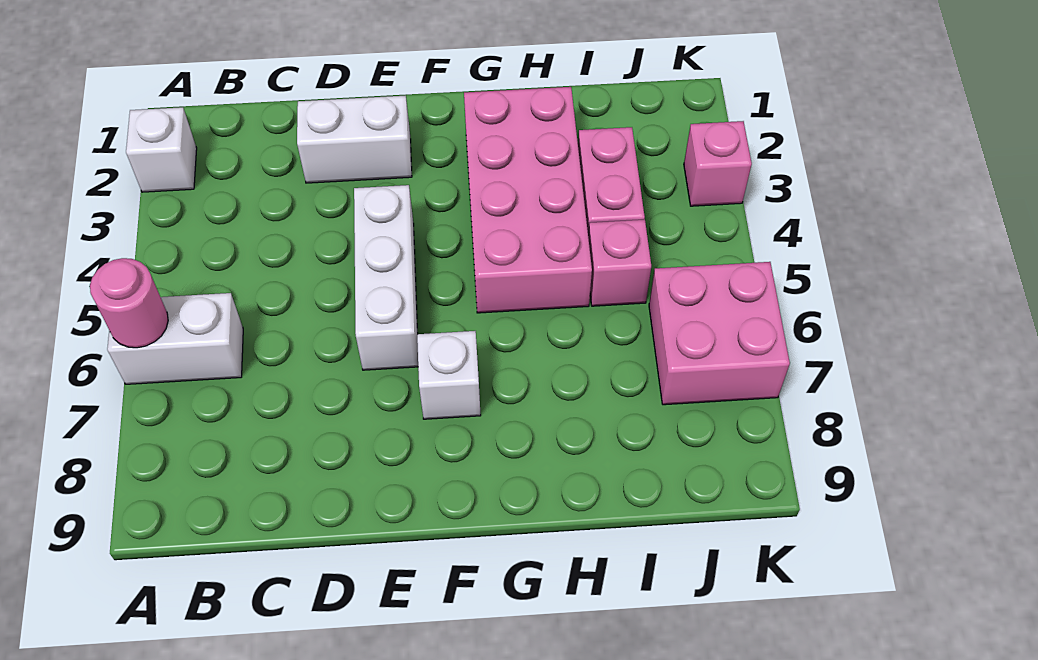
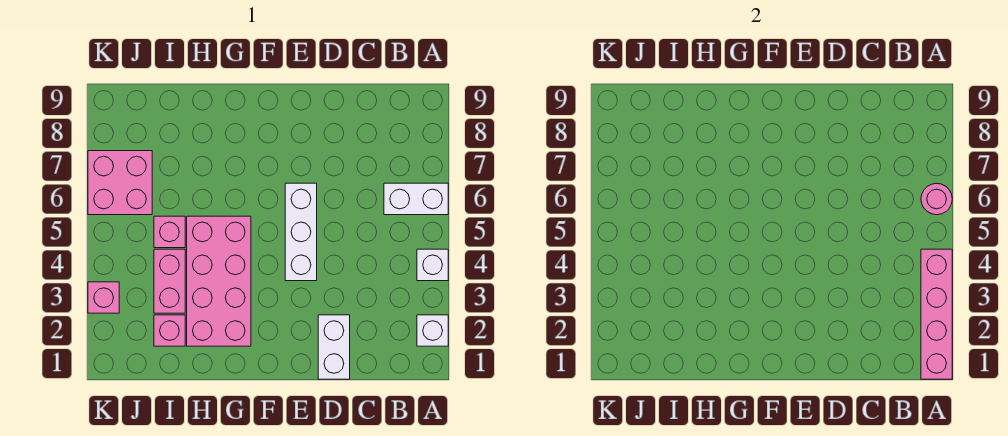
none -> pink brick A1:A4 level 2
white brick D2:E2 level 1 -> white brick D1:D2 level 1
white brick F7 level 1 -> white brick A4 level 1
none -> pink brick I2 level 1

